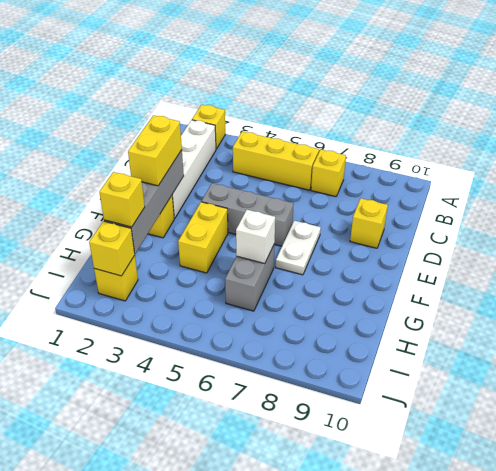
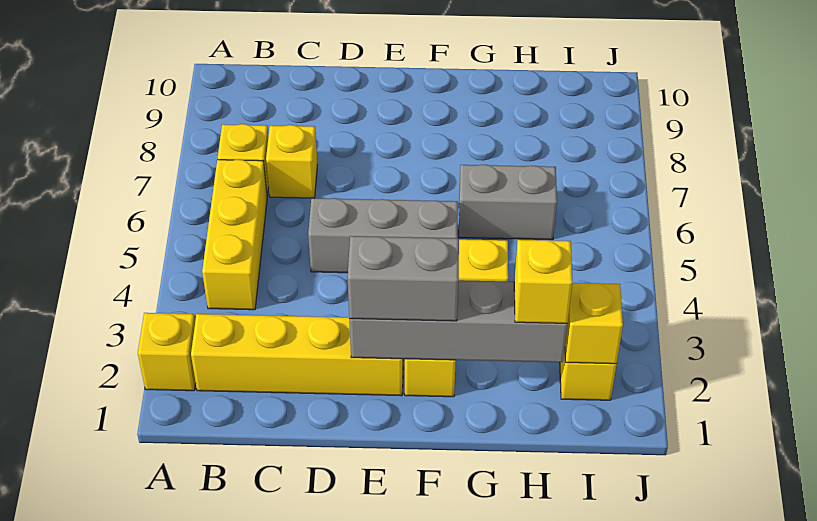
white brick B2:E2 level 1 -> yellow brick B2:E2 level 1
yellow brick D9 level 1 -> yellow brick C7 level 1
yellow brick E2:F2 level 3 -> grey brick E2:F2 level 3
grey brick E4:E6 level 1 -> grey brick D5:F5 level 1
white plate E7:F7 level 1 -> none
white brick G6 level 2 -> none

